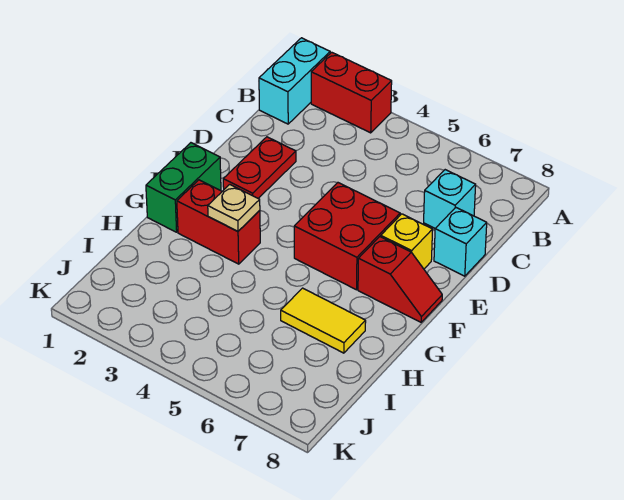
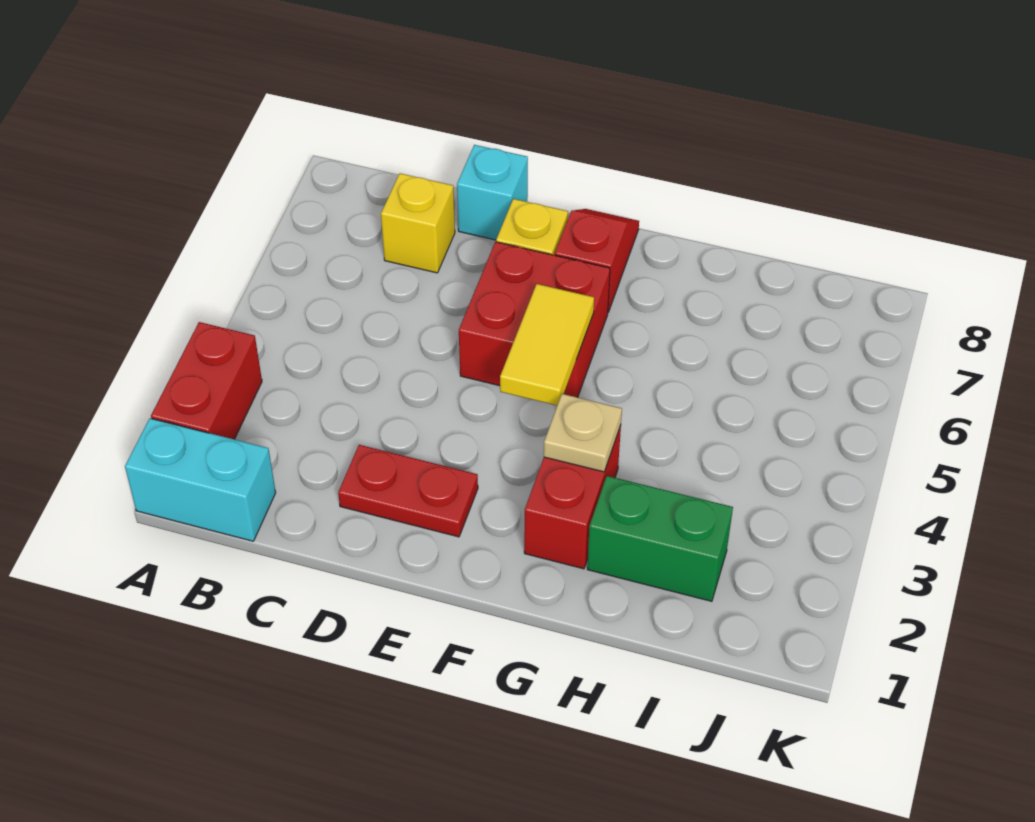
cyan brick C7 level 1 -> yellow brick C7 level 1
green brick F1:G1 level 1 -> green brick H2:I2 level 1
yellow tile H6:H7 level 1 -> yellow tile F4:F5 level 2

